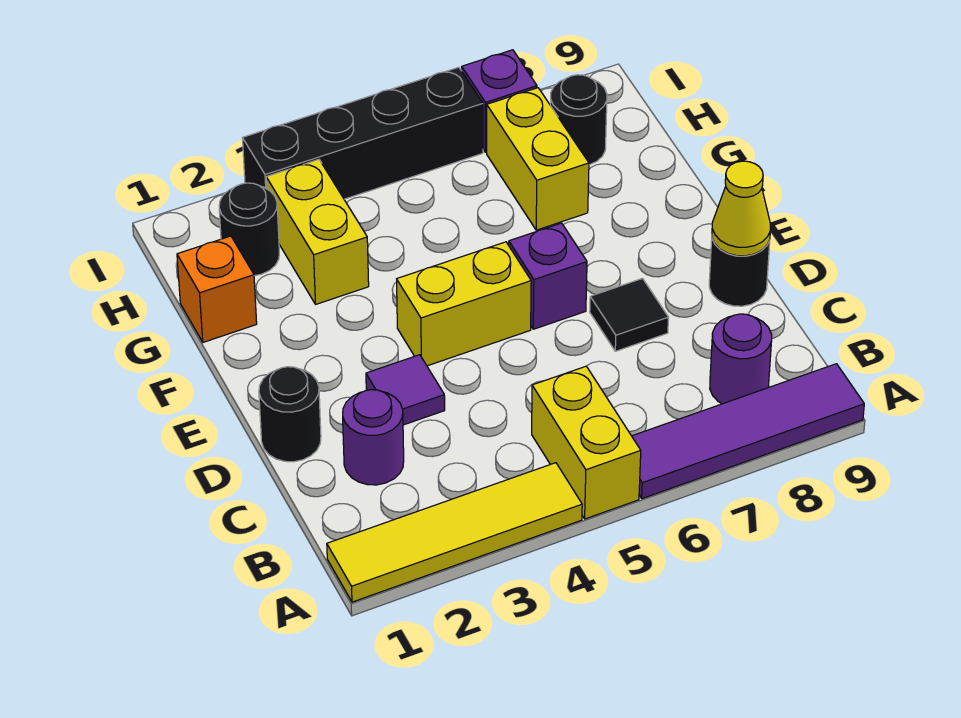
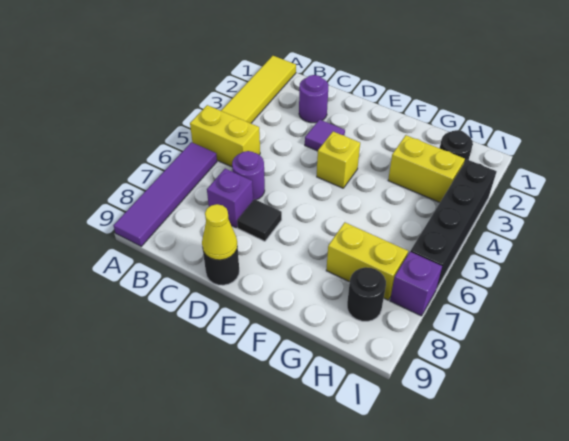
purple round brick B8 level 1 -> purple round brick C6 level 1
black round brick D1 level 1 -> none
yellow brick E4:E5 level 1 -> yellow brick E4 level 1
purple brick E6 level 1 -> purple brick C7 level 1
orange brick G1 level 1 -> none

